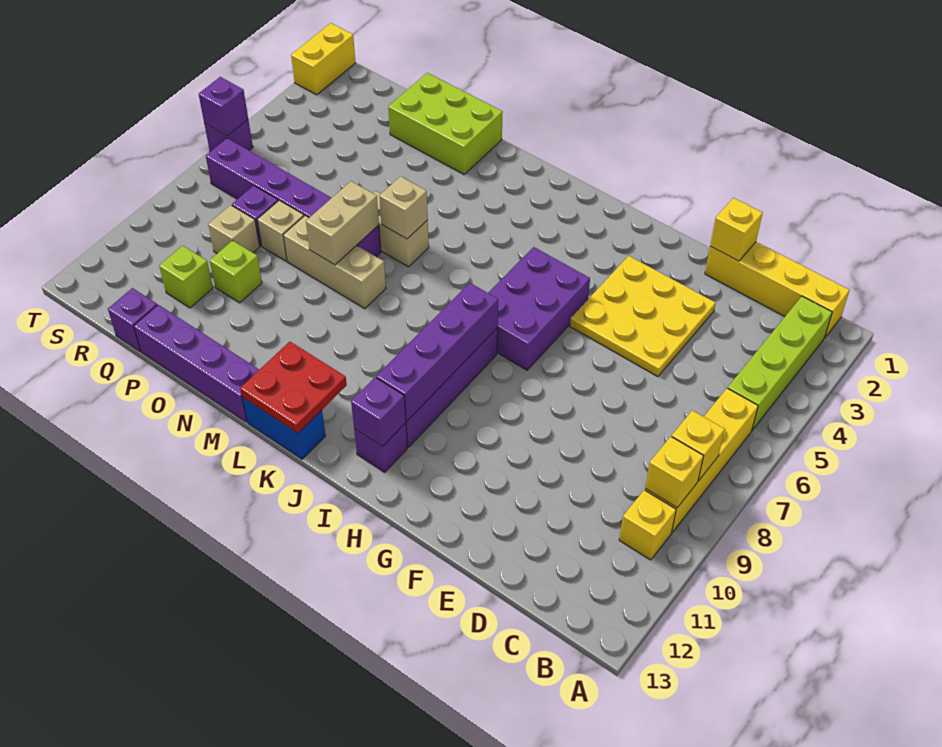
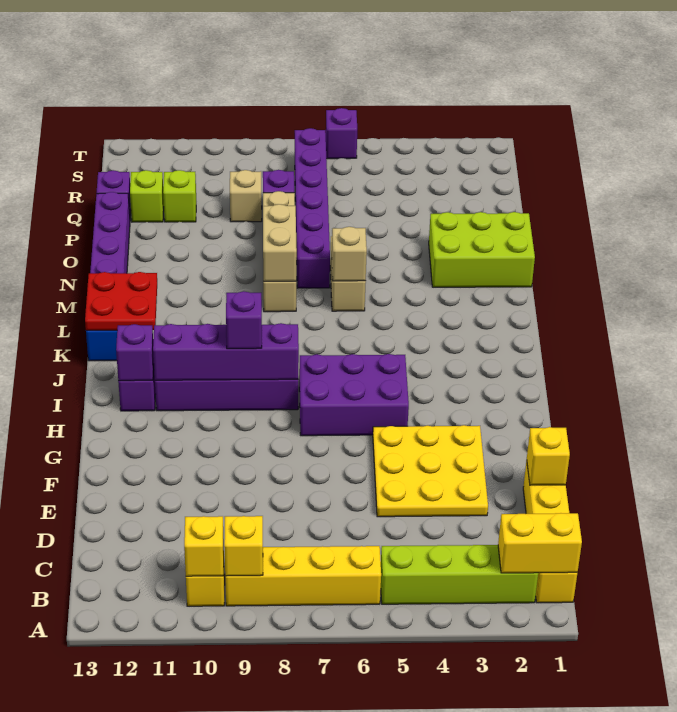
yellow brick B8 level 2 -> yellow brick B10 level 2
lime brick N1:P2 level 1 -> lime brick N1:O3 level 1
tan brick N7:N8 level 2 -> tan brick M8:N8 level 2
lime brick P10 level 1 -> lime brick Q12 level 1
yellow brick T1:T2 level 1 -> yellow brick B1:B2 level 2
purple brick T6 level 2 -> purple brick I9 level 3

